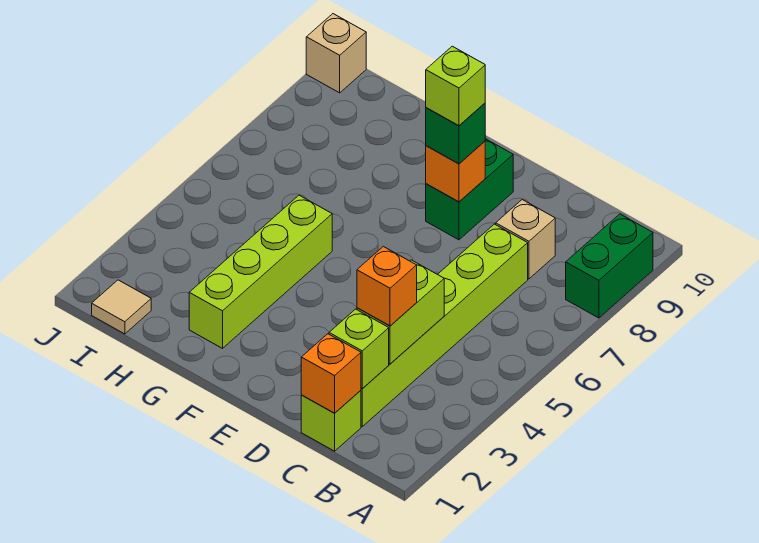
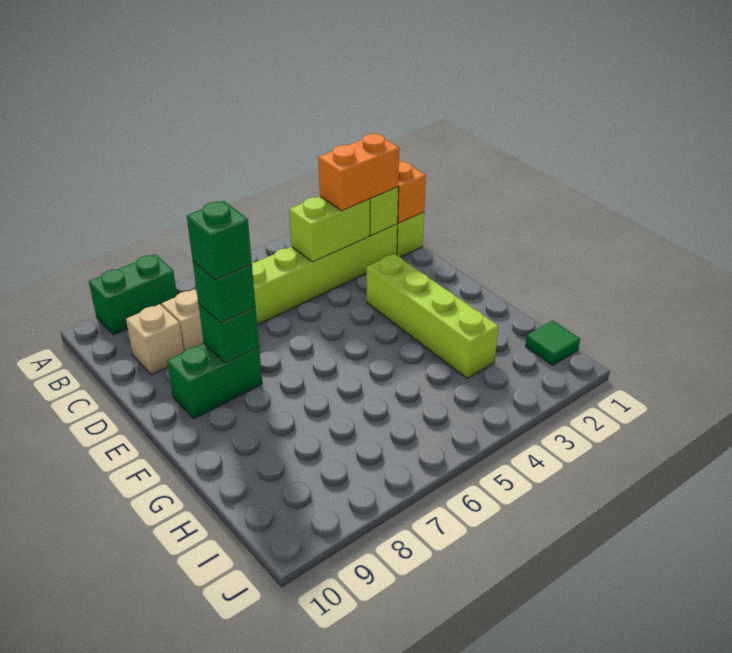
orange brick C3 level 3 -> orange brick C2:C3 level 3
orange brick E8 level 2 -> green brick E8 level 2
lime brick E8 level 4 -> green brick E8 level 4
lime brick G2:G5 level 1 -> lime brick E3:H3 level 1
tan tile I1 level 1 -> green tile I1 level 1
tan brick J10 level 1 -> tan brick C9 level 1

